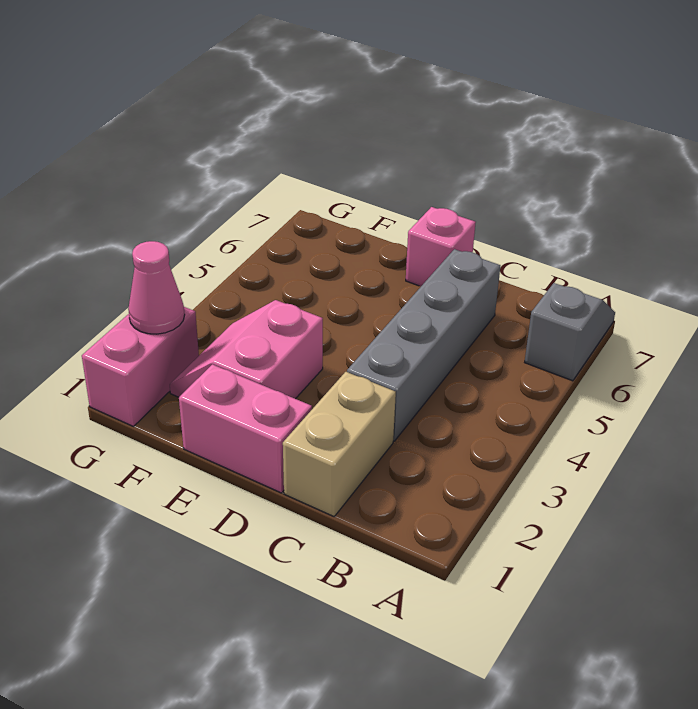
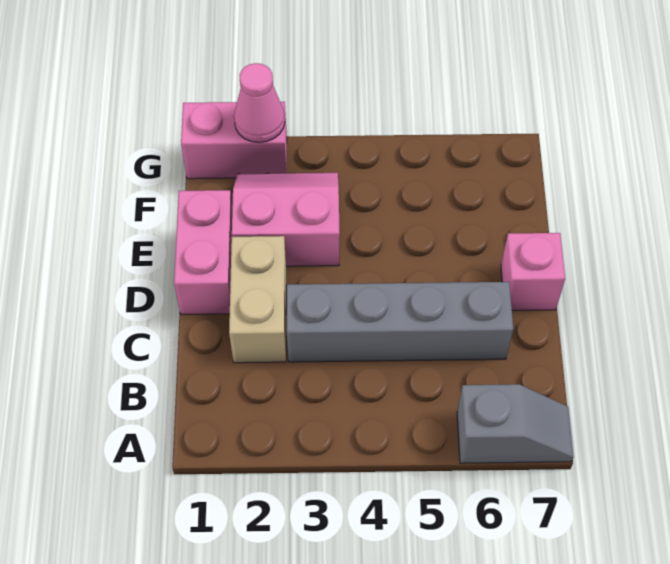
tan brick C1:C2 level 1 -> tan brick C2:D2 level 1

